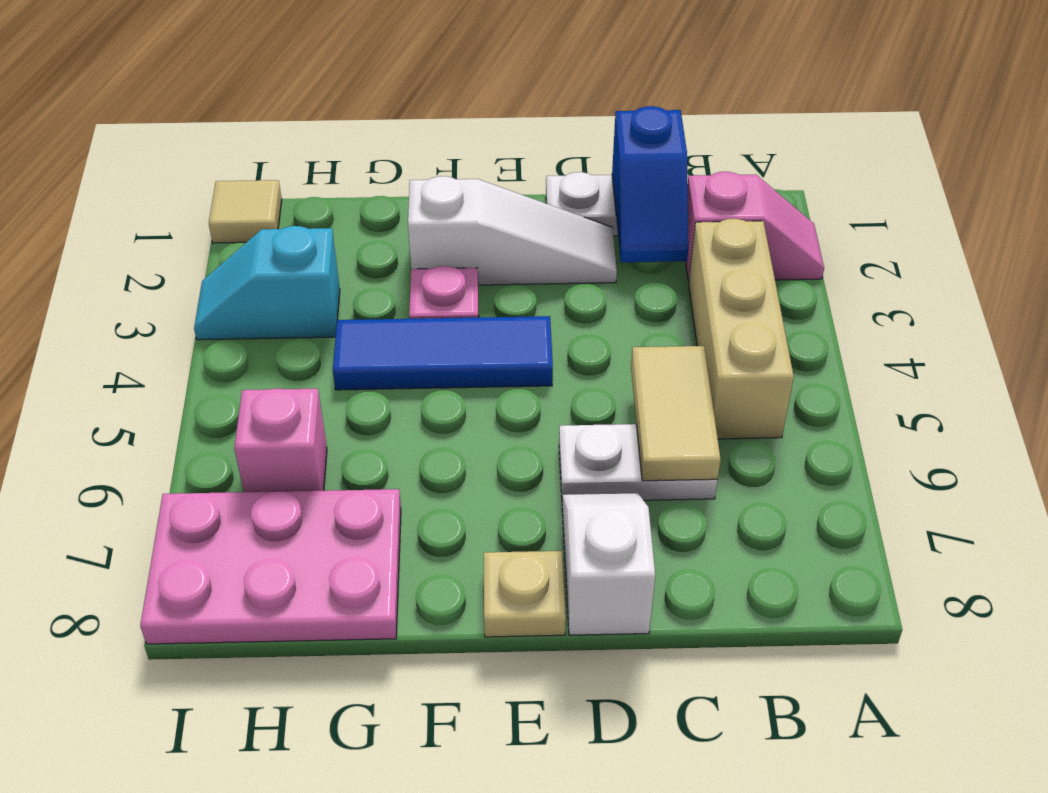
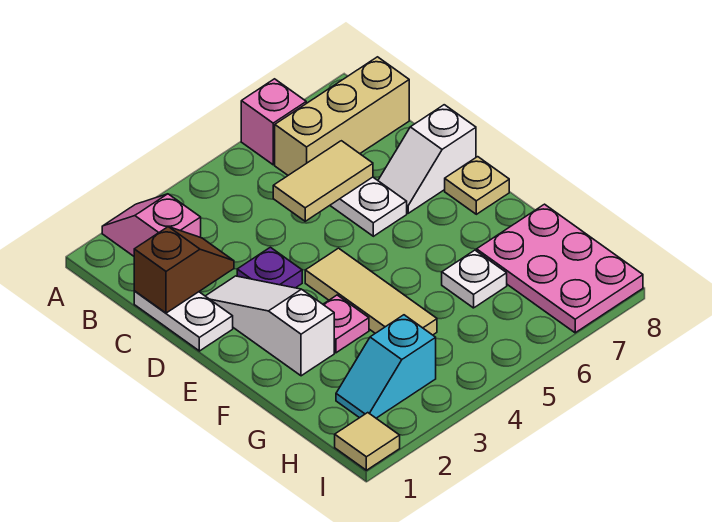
tan brick B3:B5 level 1 -> tan brick B6:B8 level 1
blue slope C1:C2 level 2 top 1 -> brown slope C1:C2 level 2 top 1
none -> purple plate D3 level 1
blue tile E4:G4 level 1 -> tan tile E4:G4 level 1
none -> white plate G6 level 1
cyan slope H3:I3 level 1 top H -> cyan slope H2:H3 level 1 top 3
pink brick H6 level 1 -> pink brick A6 level 1

